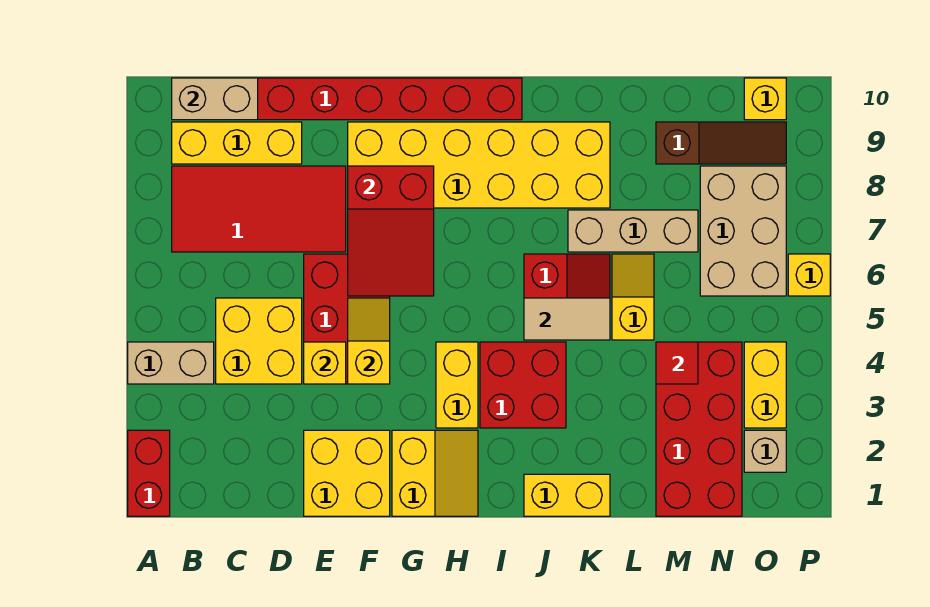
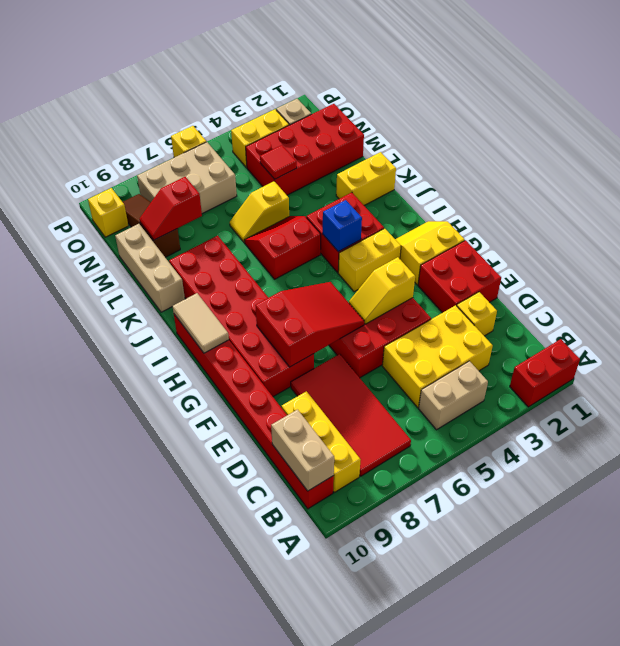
tan brick A4:B4 level 1 -> tan brick B4:B5 level 1
yellow brick C4:D5 level 1 -> yellow brick C3:D5 level 1
yellow brick E1:F2 level 1 -> red brick E1:F2 level 1
yellow brick E4 level 2 -> yellow brick D2 level 1
yellow brick F8:K9 level 1 -> red brick F8:K9 level 1
none -> blue brick I4 level 2
yellow brick J1:K1 level 1 -> yellow brick K1:K2 level 1
tan tile J5:K5 level 2 -> tan tile H10:I10 level 2
tan brick K7:M7 level 1 -> tan brick K10:M10 level 1
none -> red slope M8:M9 level 2 top 8

